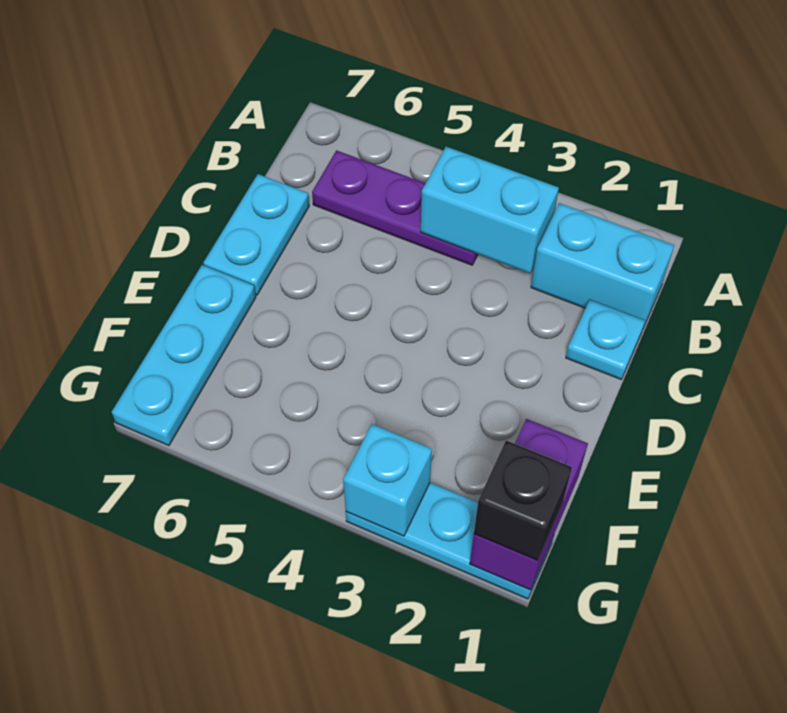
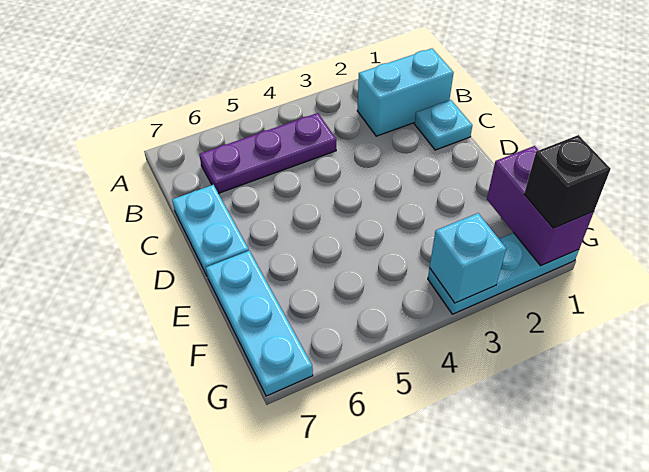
cyan brick B3:B4 level 2 -> none

